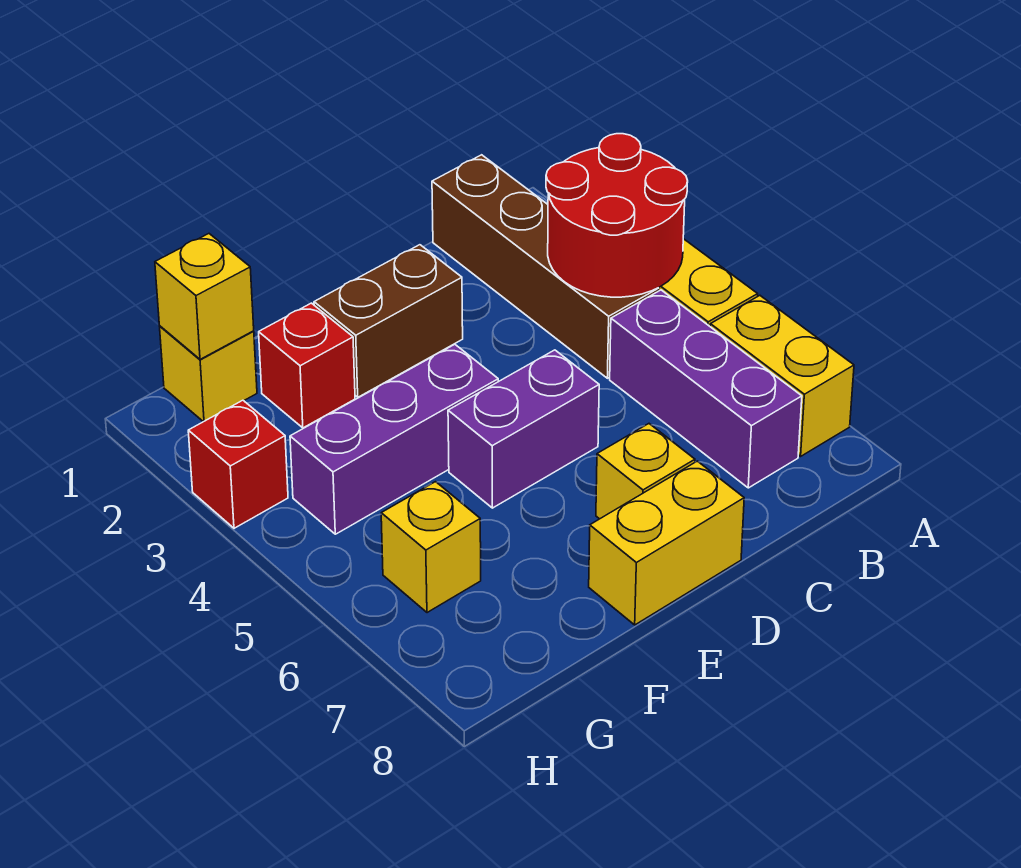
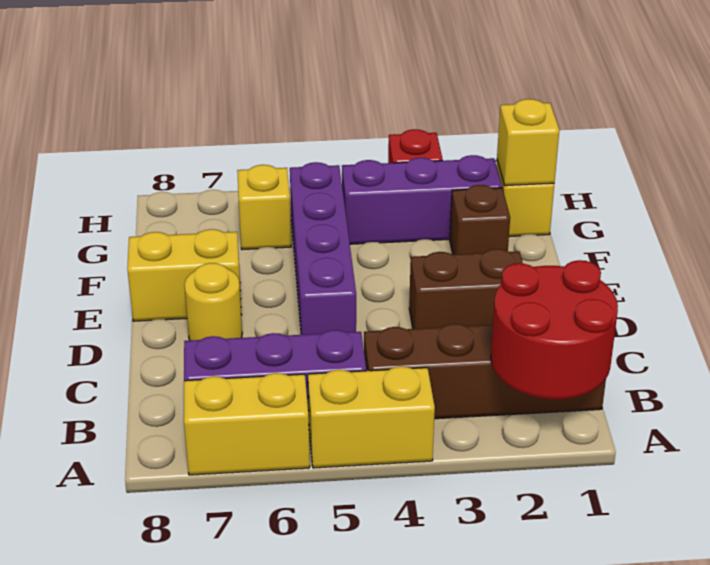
red round brick A3:B4 level 2 -> red round brick A1:B2 level 2
brown brick D2:E2 level 1 -> brown brick D2:D3 level 1
purple brick D5:E5 level 1 -> purple brick D5:G5 level 1
yellow brick D7 level 1 -> yellow round brick D7 level 1
yellow brick D8:E8 level 1 -> yellow brick E7:E8 level 1
purple brick E4:G4 level 1 -> purple brick G2:G4 level 1
red brick F2 level 1 -> brown brick F2 level 1

